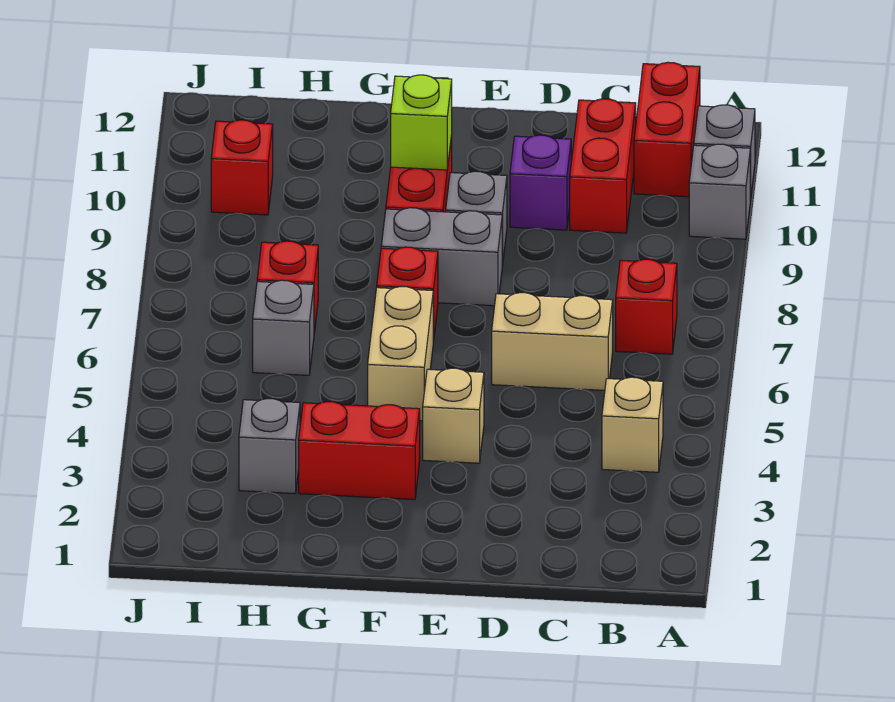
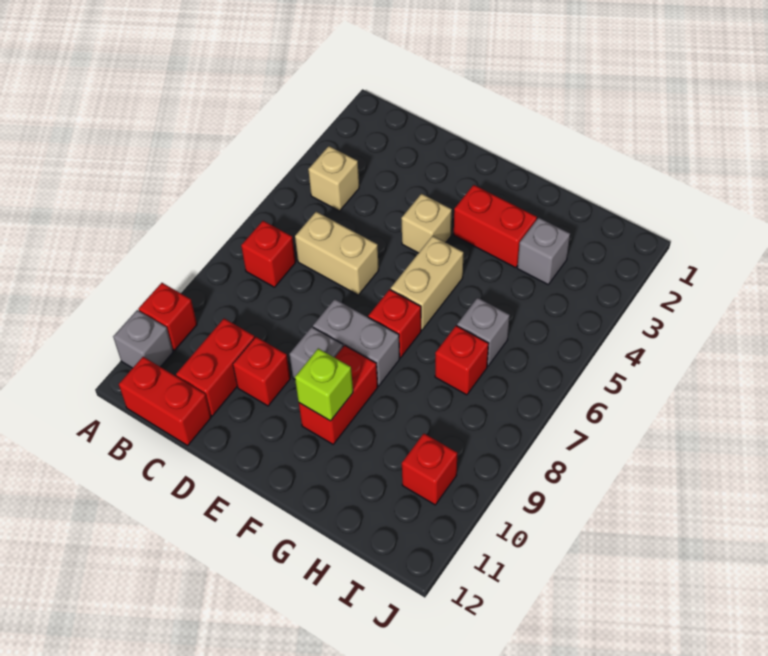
grey brick A10 level 1 -> red brick A10 level 1
red brick B11:B12 level 1 -> red brick B12:C12 level 1
purple brick D10 level 1 -> red brick D10 level 1

